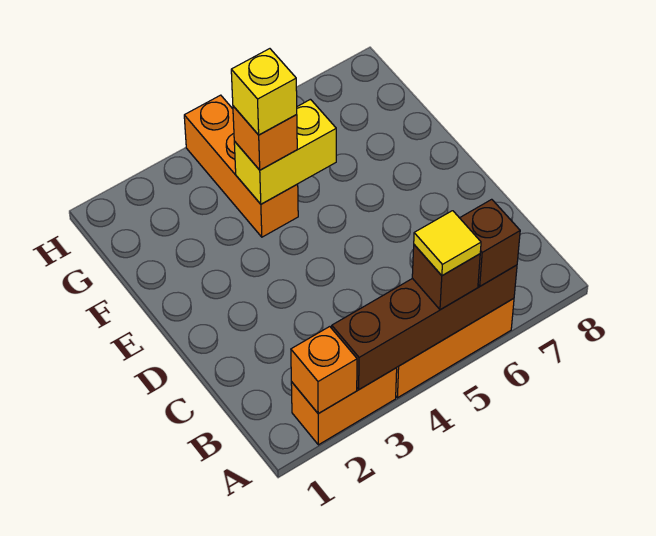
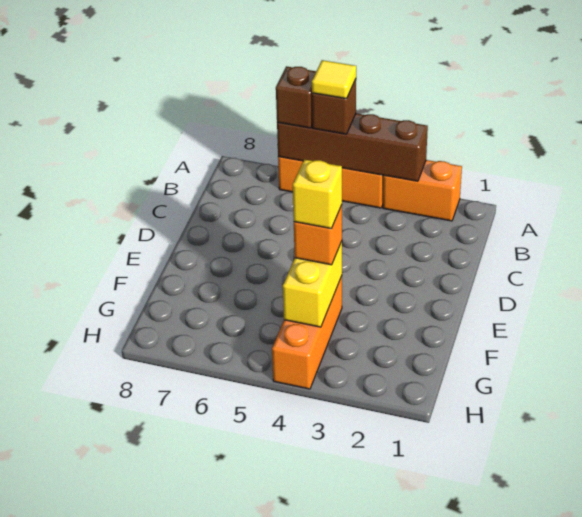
orange brick A2 level 2 -> none
yellow brick F4:F5 level 2 -> yellow brick F4:G4 level 2

